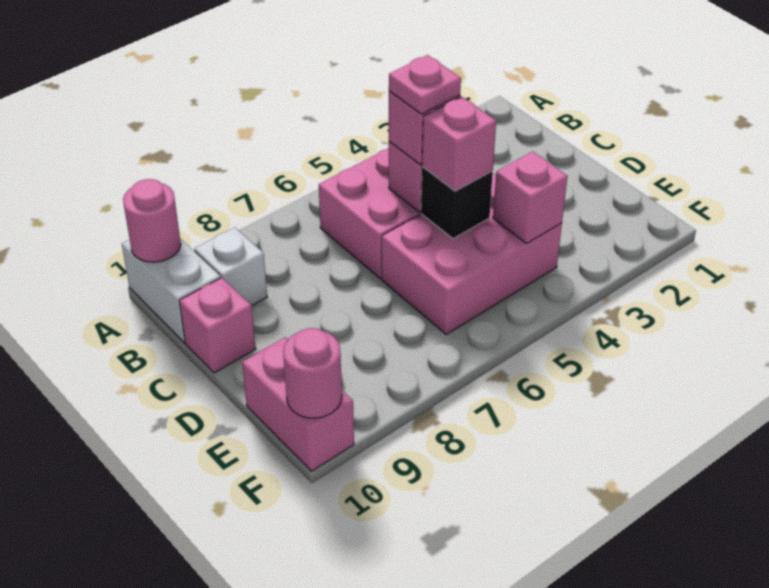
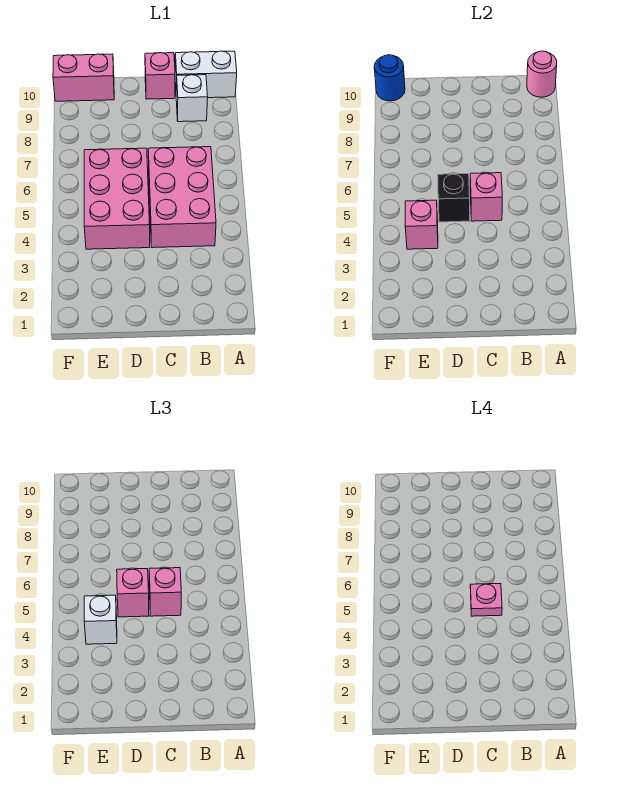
none -> white brick E4 level 3
pink round brick F10 level 2 -> blue round brick F10 level 2

